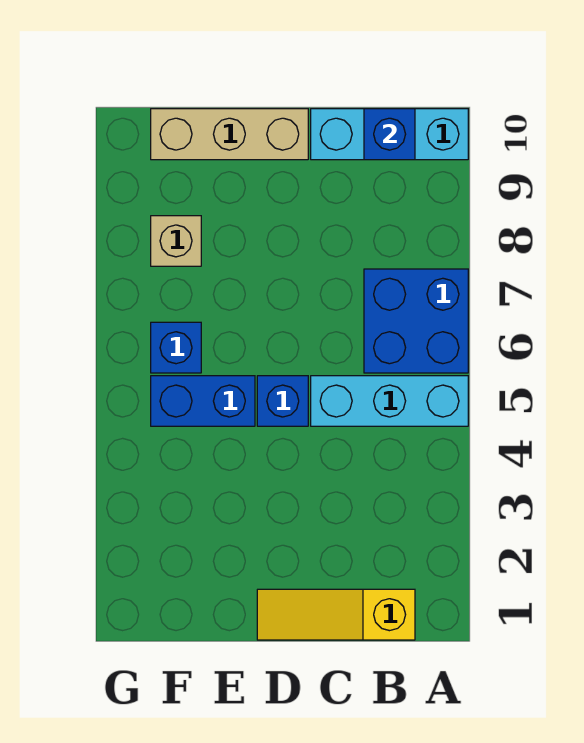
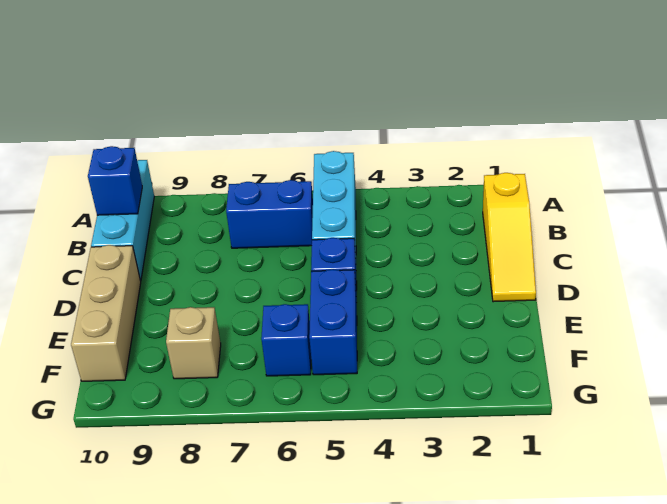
blue brick A6:B7 level 1 -> blue brick B6:B7 level 1

